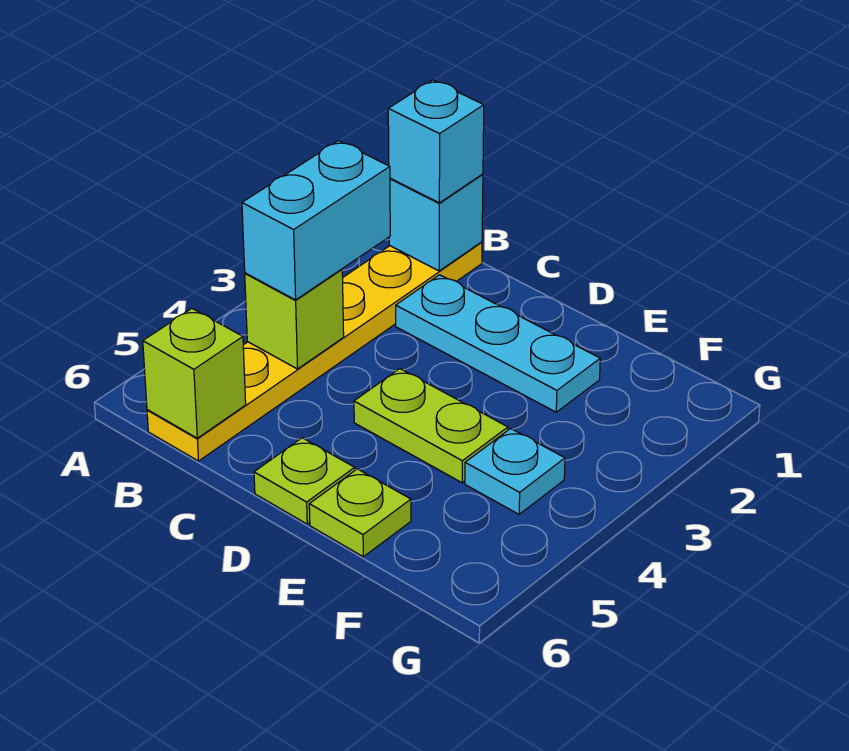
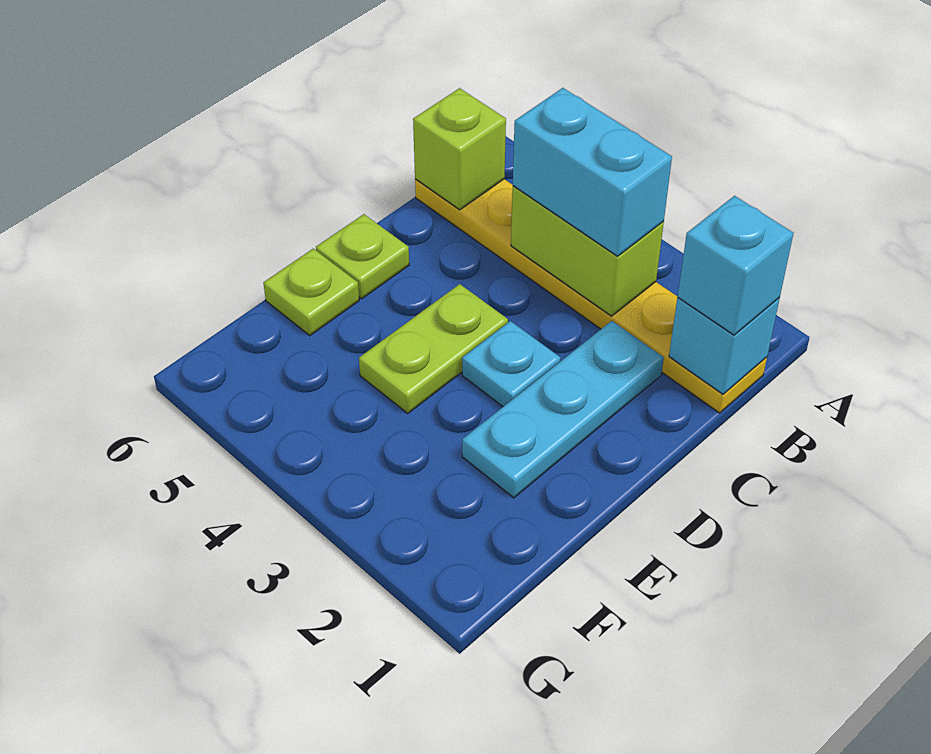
lime brick B4 level 2 -> lime brick B3:B4 level 2
cyan plate F4 level 1 -> cyan plate D3 level 1

